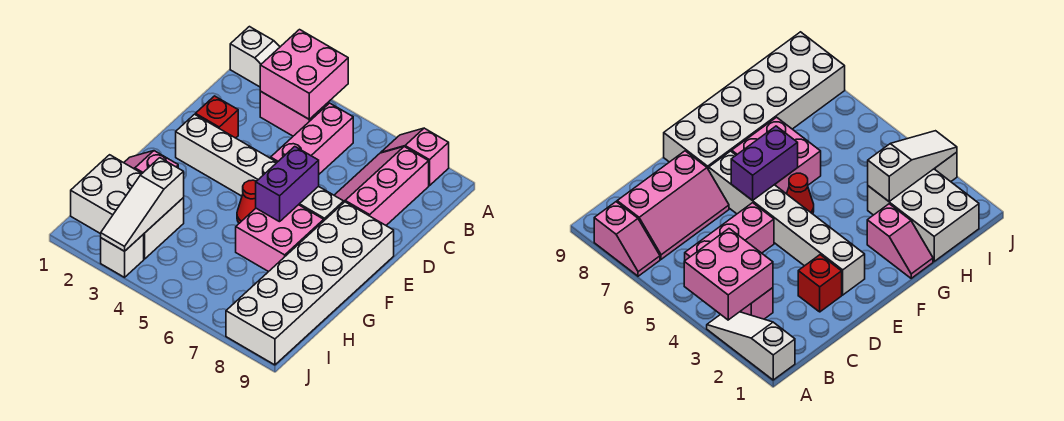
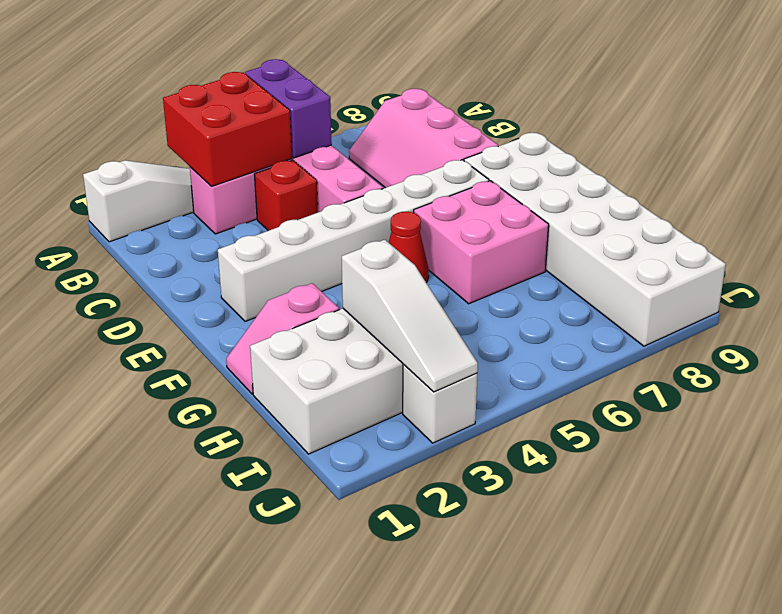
pink brick A3:B4 level 2 -> red brick A3:B4 level 2
pink slope A7:A8 level 1 top 8 -> none
red brick D2 level 1 -> red brick C4 level 1
purple brick E6:F6 level 2 -> purple brick A5:B5 level 2

